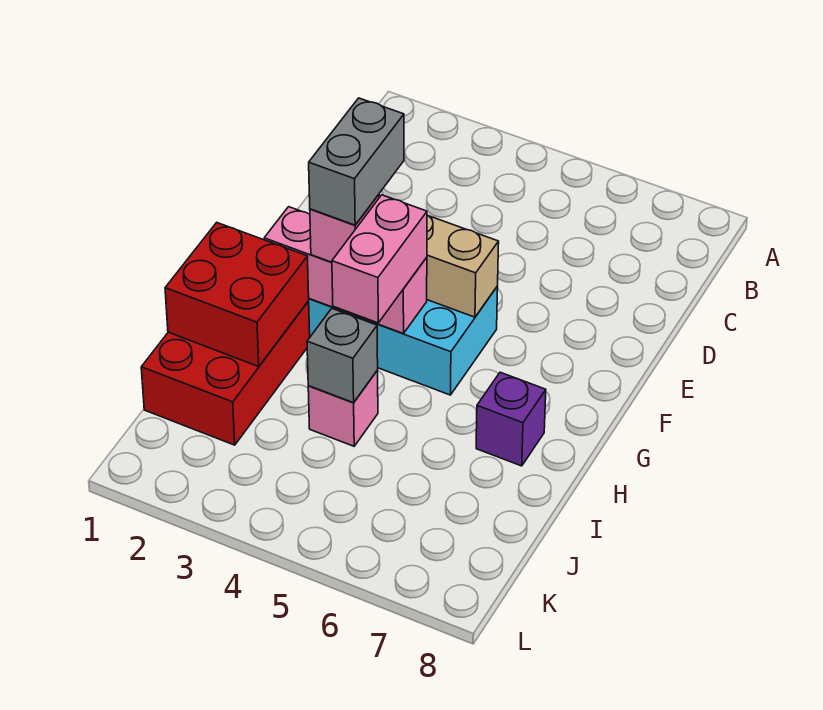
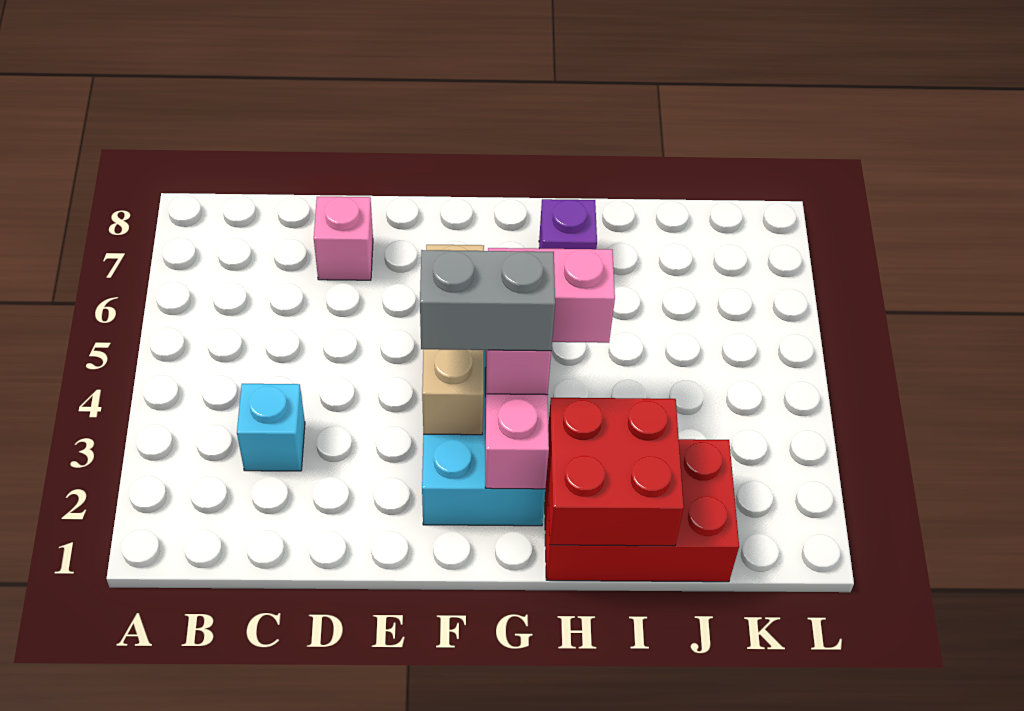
none -> cyan brick C3 level 1
pink brick I4 level 1 -> pink brick D7 level 1
grey brick I4 level 2 -> none

